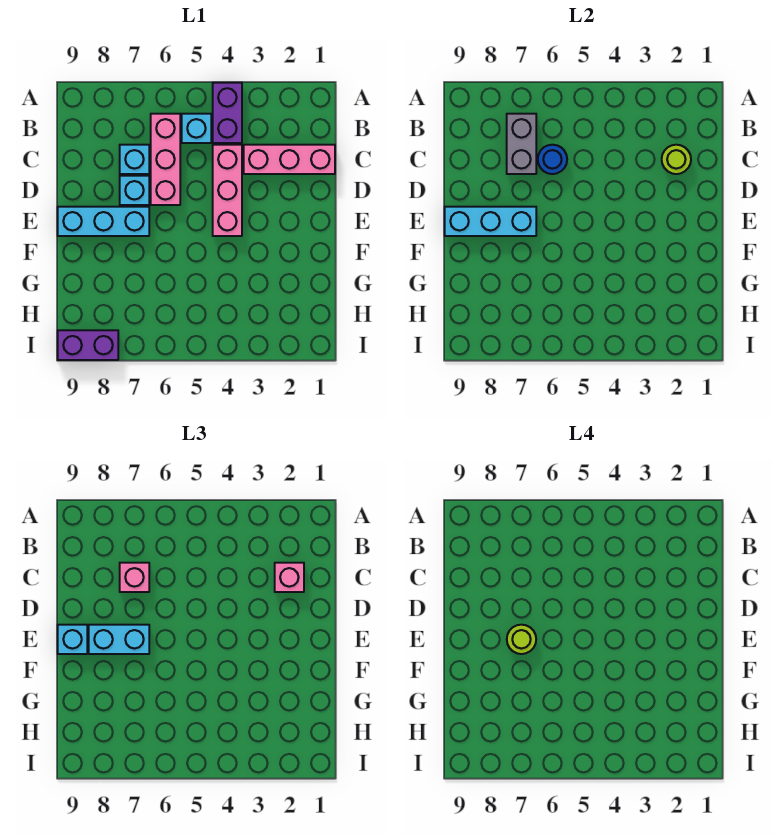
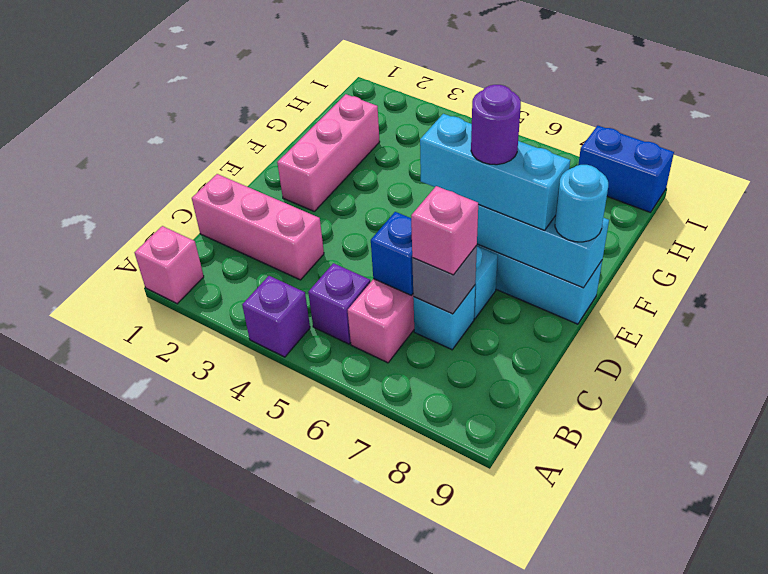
purple brick A4:B4 level 1 -> purple brick A4 level 1
cyan brick B5 level 1 -> purple brick B5 level 1
grey brick B7:C7 level 2 -> grey brick C7 level 2
lime round brick C2 level 2 -> none
pink brick C2 level 3 -> pink brick A1 level 1
pink brick C4:E4 level 1 -> pink brick E2:G2 level 1
blue round brick C6 level 2 -> blue brick C6 level 2
cyan brick E7:E8 level 3 -> cyan brick E6:E8 level 3
lime round brick E7 level 4 -> purple round brick E7 level 4
cyan brick E9 level 3 -> cyan round brick E9 level 3
purple brick I8:I9 level 1 -> blue brick I8:I9 level 1

